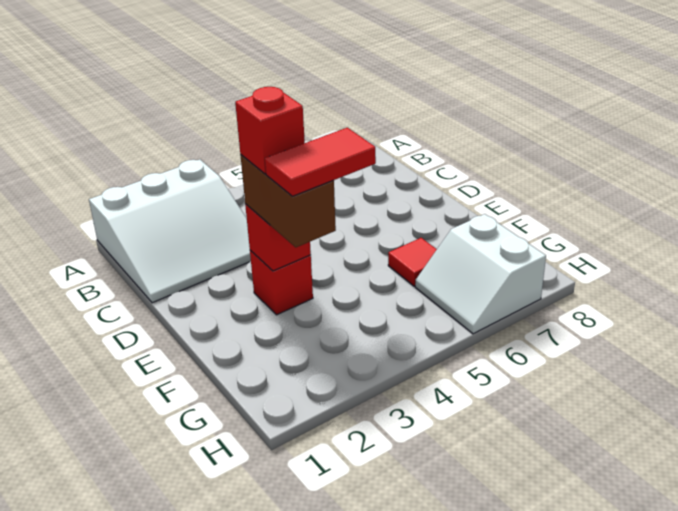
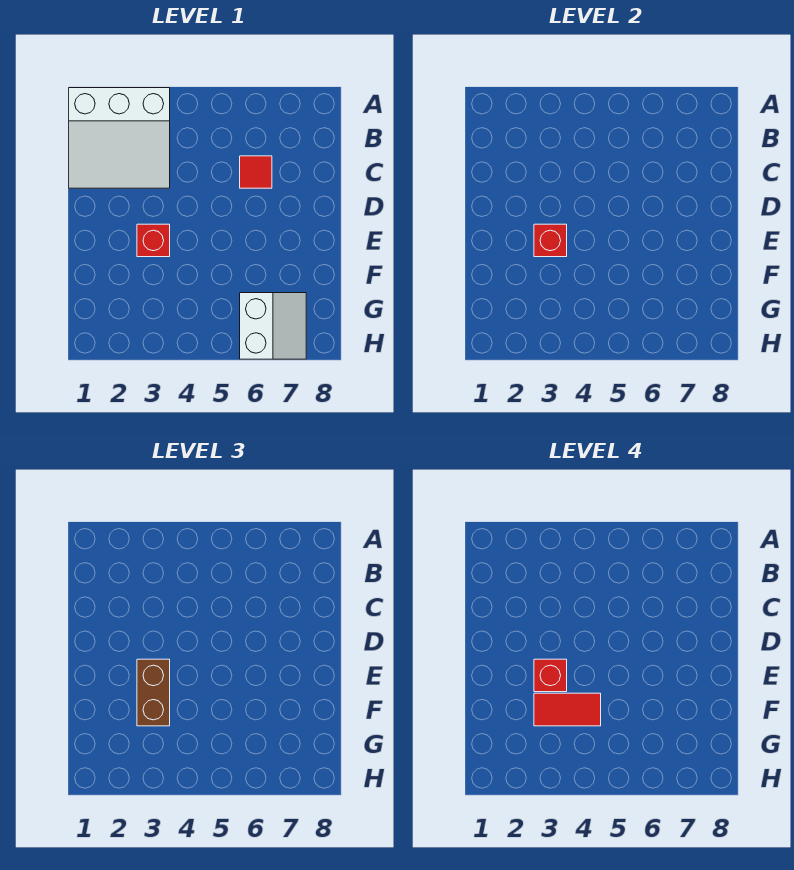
red tile F6 level 1 -> red tile C6 level 1
white slope G6:H7 level 1 top 7 -> white slope G6:H7 level 1 top 6

